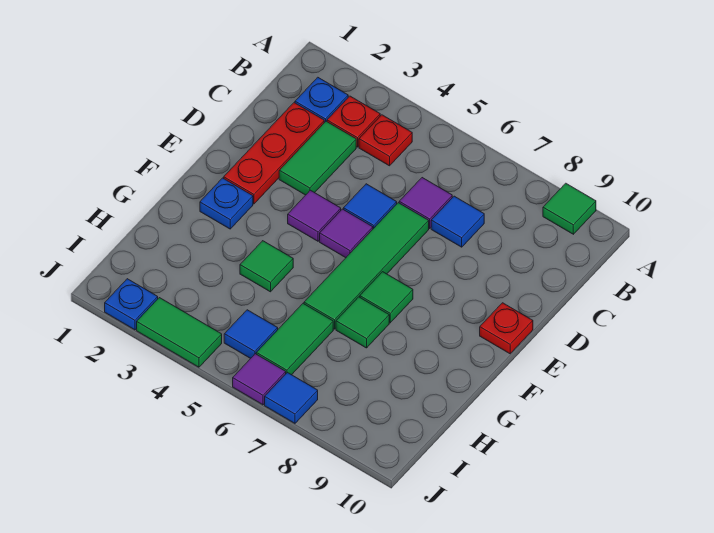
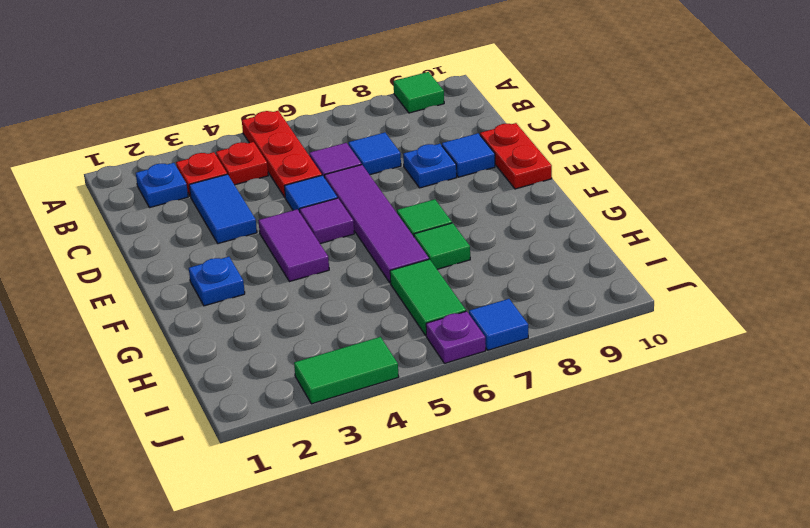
red plate C2:E2 level 1 -> red plate A5:C5 level 1
green tile C3:D3 level 1 -> blue tile C3:D3 level 1
green tile D6:G6 level 1 -> purple tile D6:G6 level 1
purple tile E4 level 1 -> purple tile E4:F4 level 1
red plate E10 level 1 -> red plate D10:E10 level 1
green tile G4 level 1 -> none
blue tile I5 level 1 -> blue tile D9 level 1
blue plate J2 level 1 -> blue plate D8 level 1
purple tile J6 level 1 -> purple plate J6 level 1

